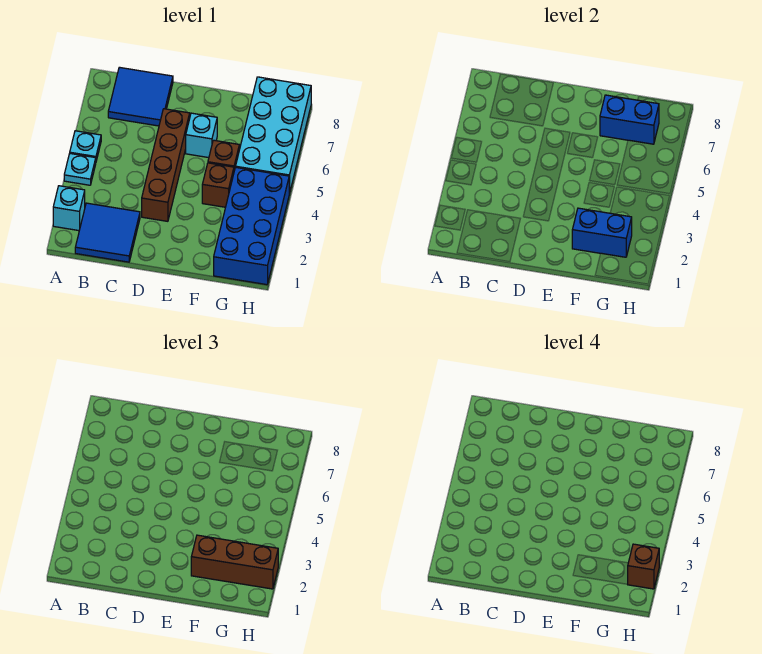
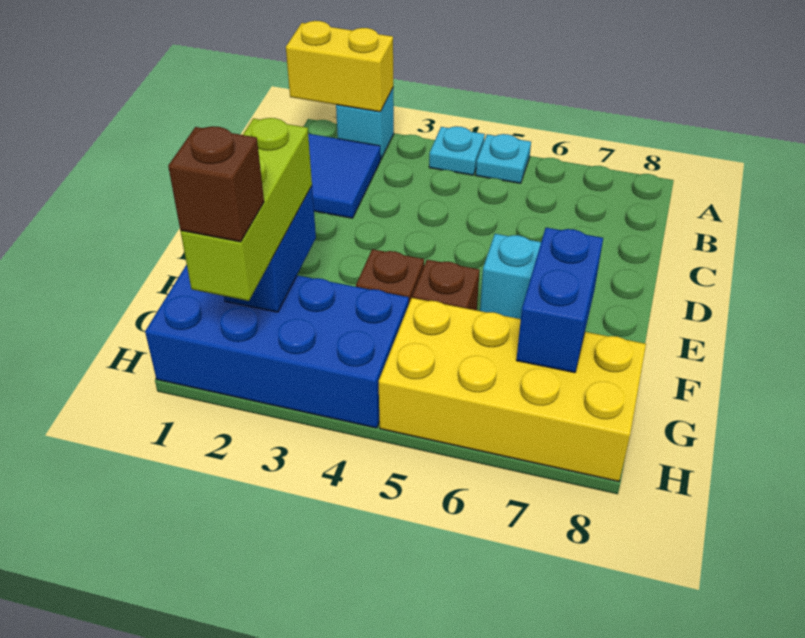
none -> yellow brick A1:A2 level 2
blue tile B7:C8 level 1 -> none
brown brick D3:D6 level 1 -> none
brown brick F2:H2 level 3 -> lime brick F2:H2 level 3
cyan brick G5:H8 level 1 -> yellow brick G5:H8 level 1

